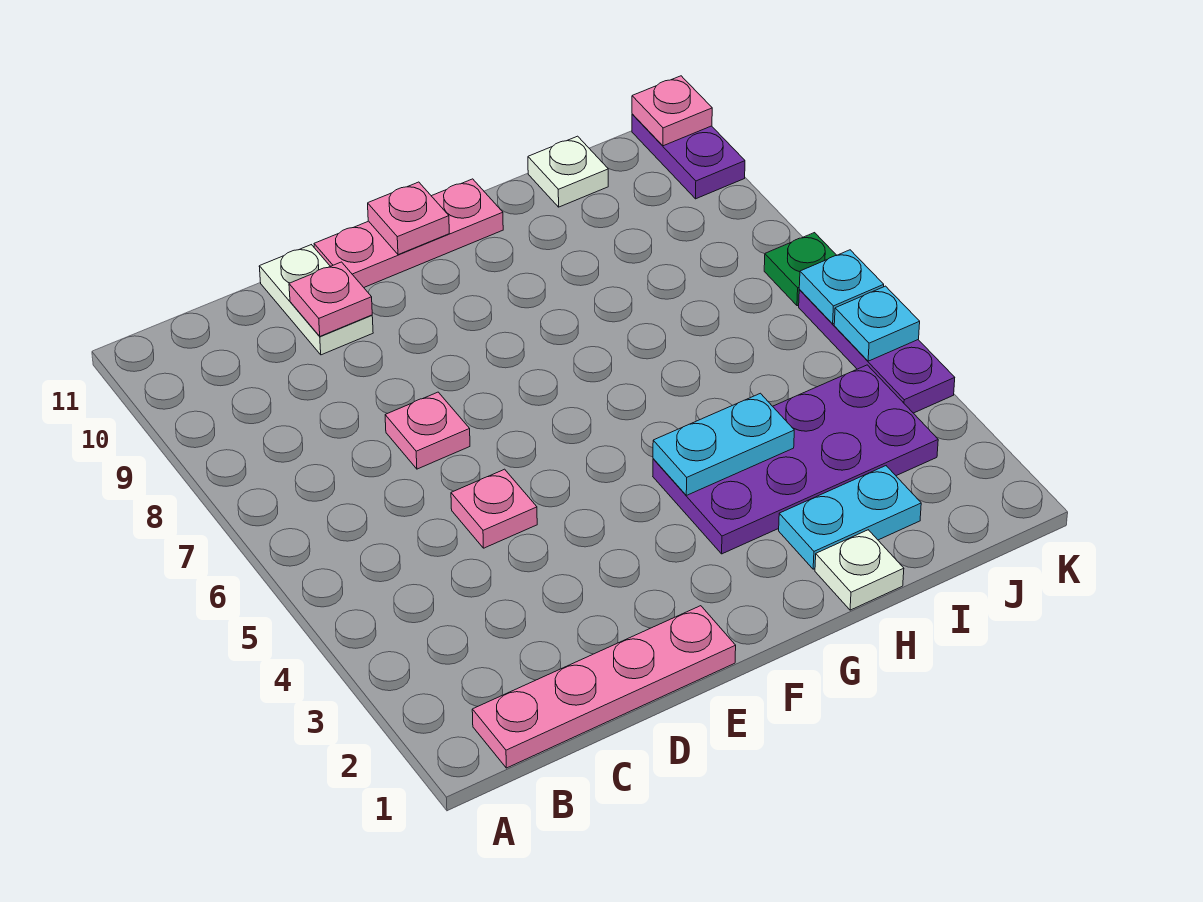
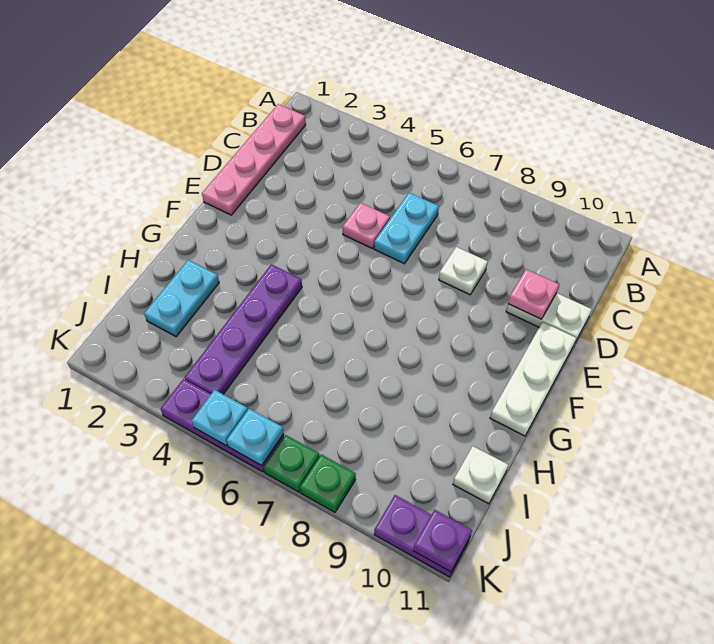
pink plate D7 level 1 -> none
pink plate E11:G11 level 1 -> white plate E11:G11 level 1
pink plate F11 level 2 -> none
purple plate G3:J4 level 1 -> purple plate G4:J4 level 1
cyan plate G4:H4 level 2 -> cyan plate C6:D6 level 1
white plate H1 level 1 -> white plate D8 level 1
none -> green plate K8 level 1
pink plate K11 level 2 -> purple plate K11 level 2

